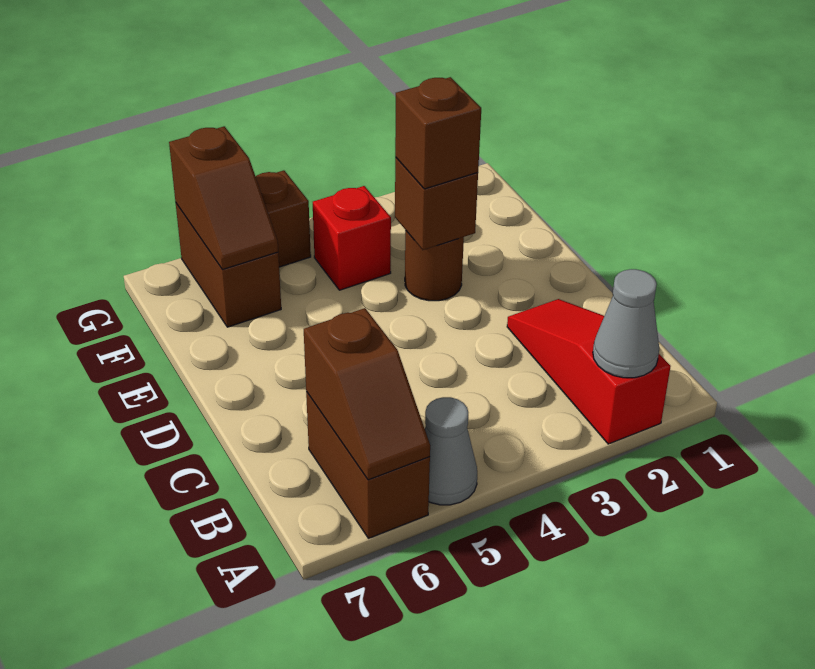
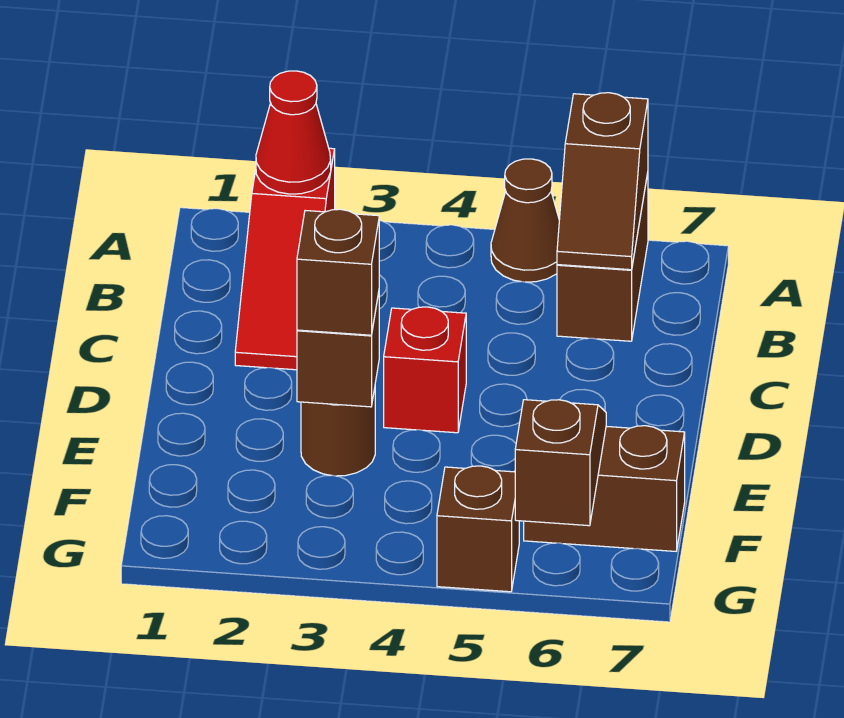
grey cone A2 level 2 -> red cone A2 level 2
grey cone A5 level 1 -> brown cone A5 level 1
brown slope A6:B6 level 2 top B -> brown slope A6:B6 level 2 top A
red brick F4 level 1 -> red brick D4 level 1
brown brick F6:G6 level 1 -> brown brick F6:F7 level 1

